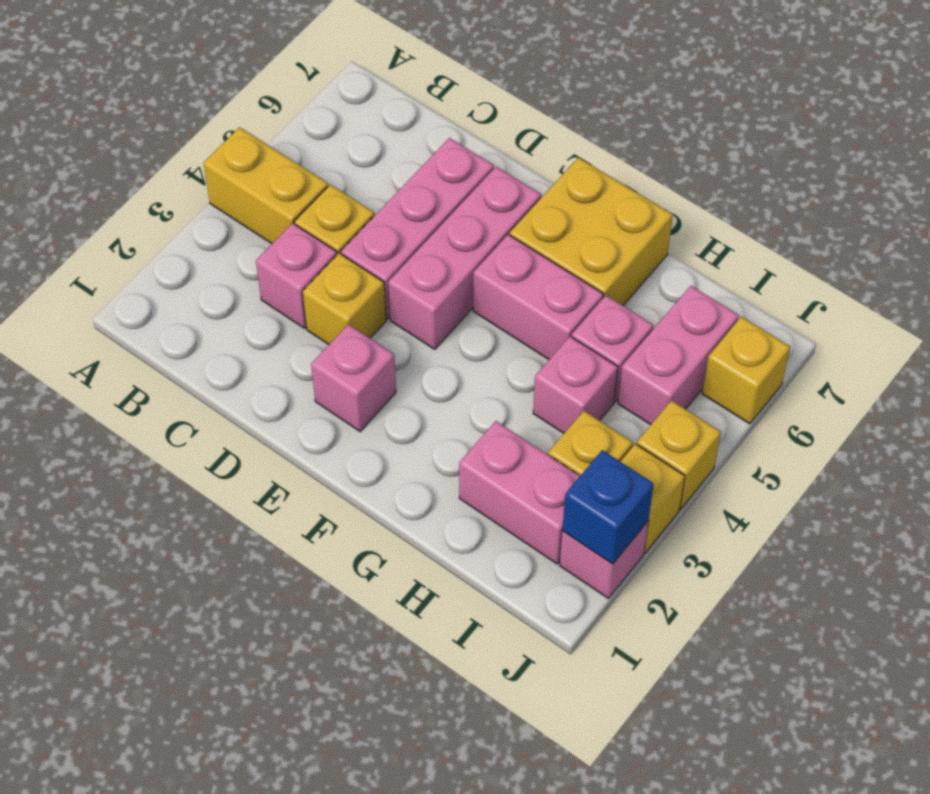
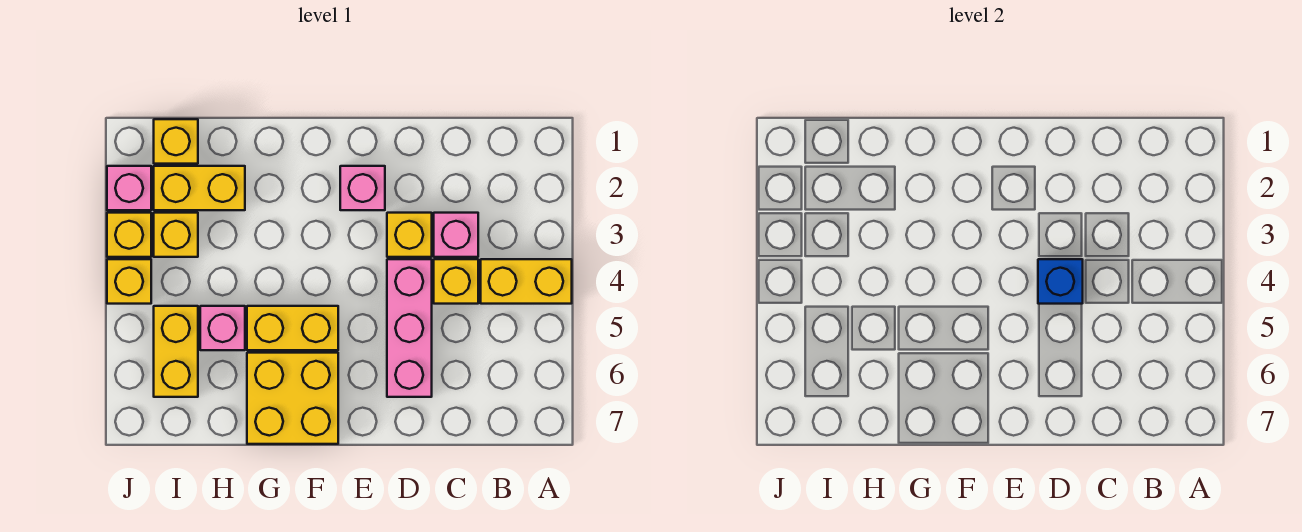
pink brick E4:E6 level 1 -> none
pink brick F5:G5 level 1 -> yellow brick F5:G5 level 1
pink brick H2:I2 level 1 -> yellow brick H2:I2 level 1
pink brick H4 level 1 -> none
pink brick I5:I6 level 1 -> yellow brick I5:I6 level 1
blue brick J2 level 2 -> blue brick D4 level 2
yellow brick J6 level 1 -> yellow brick I1 level 1

